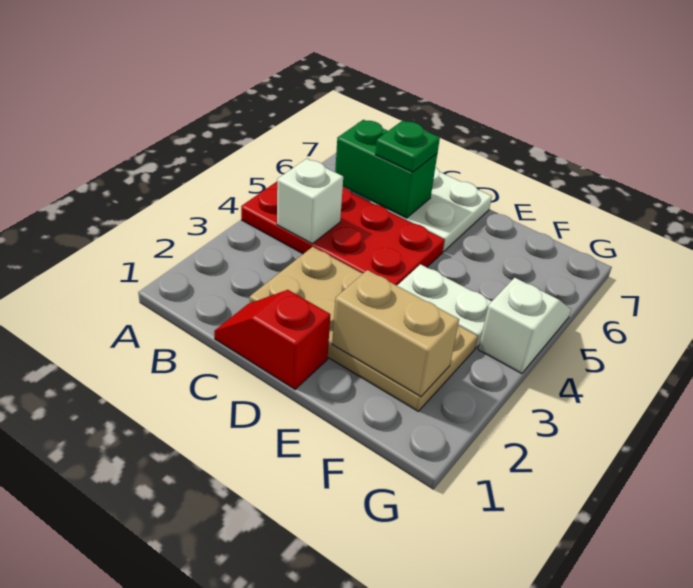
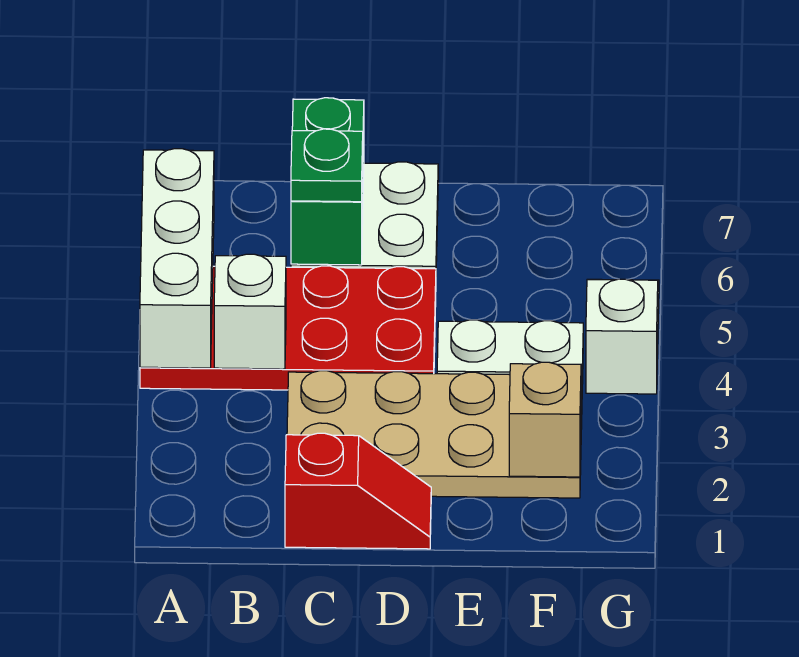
none -> white brick A4:A6 level 2
green brick B6:C6 level 2 -> green brick C6:C7 level 2
red slope C1:D1 level 1 top D -> red slope C1:D1 level 1 top C
tan brick E2:F2 level 2 -> tan brick F2 level 2

